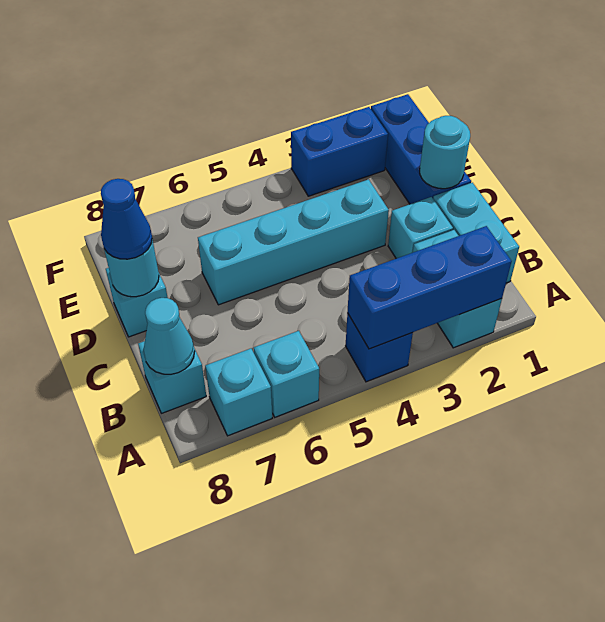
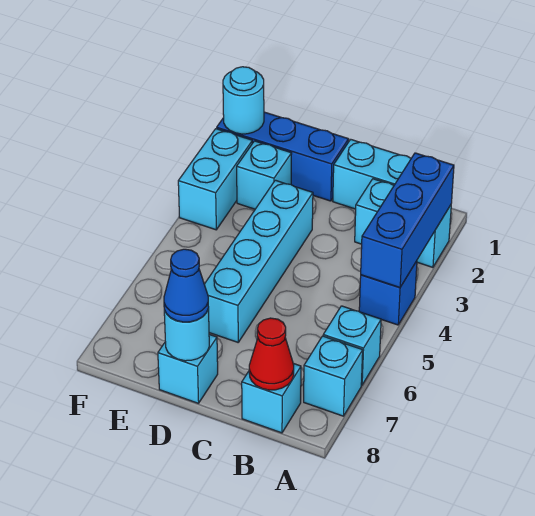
cyan cone B8 level 2 -> red cone B8 level 2
cyan brick C2 level 1 -> cyan brick E2 level 1
cyan round brick D1 level 2 -> cyan round brick F1 level 2
blue brick F2:F3 level 1 -> cyan brick F2:F3 level 1

